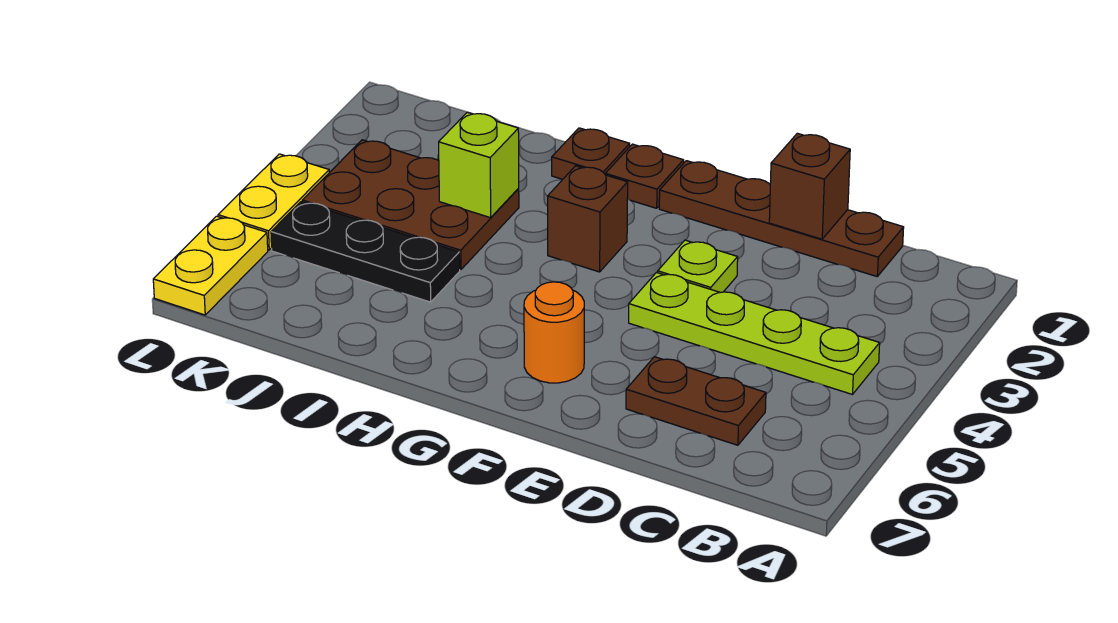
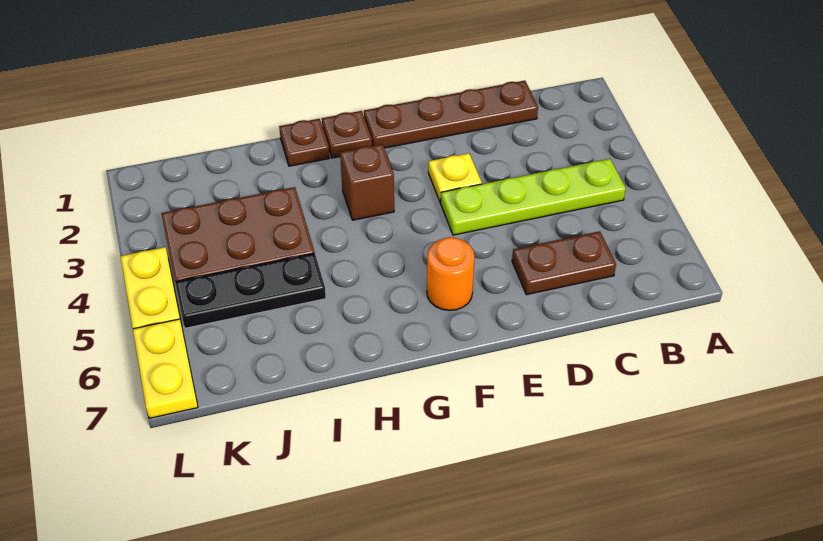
brown brick D1 level 2 -> none
lime plate E3 level 1 -> yellow plate E3 level 1
lime brick I3 level 2 -> none

